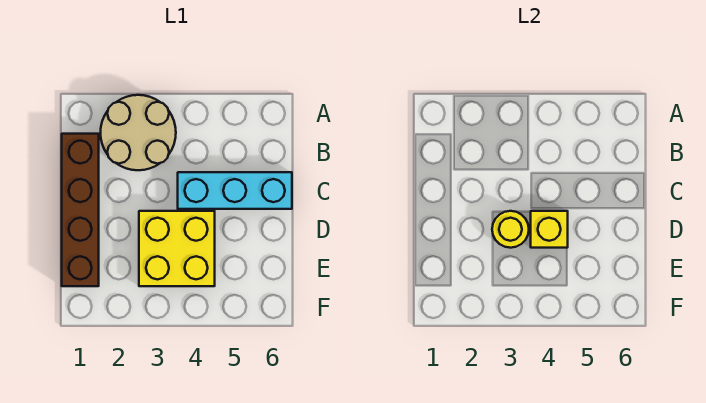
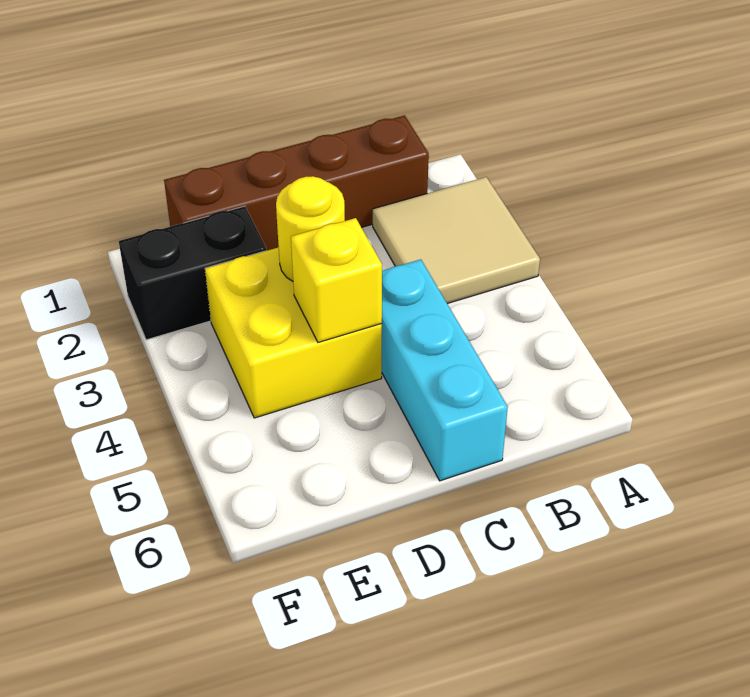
tan round brick A2:B3 level 1 -> tan tile A2:B3 level 1
none -> black brick E2:F2 level 1

